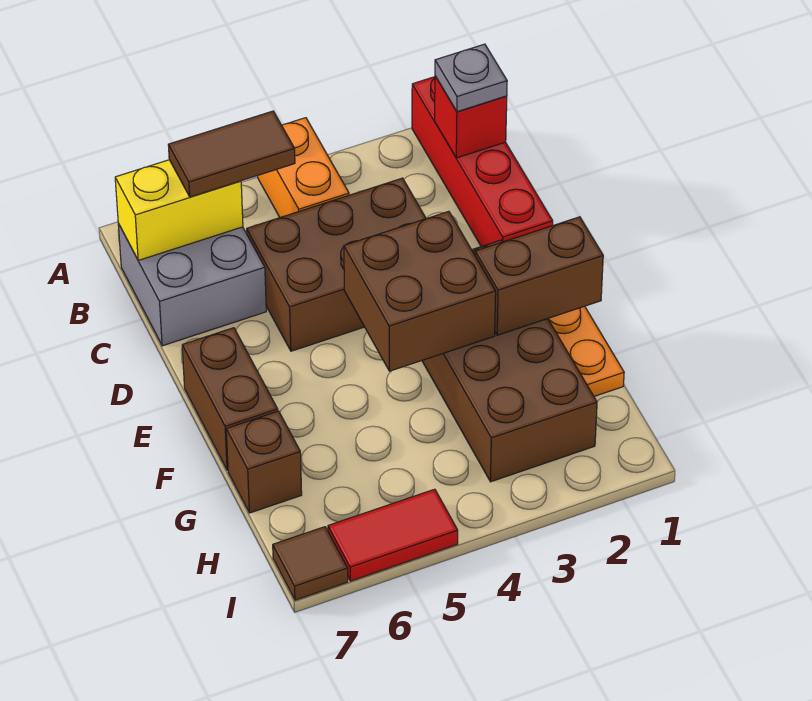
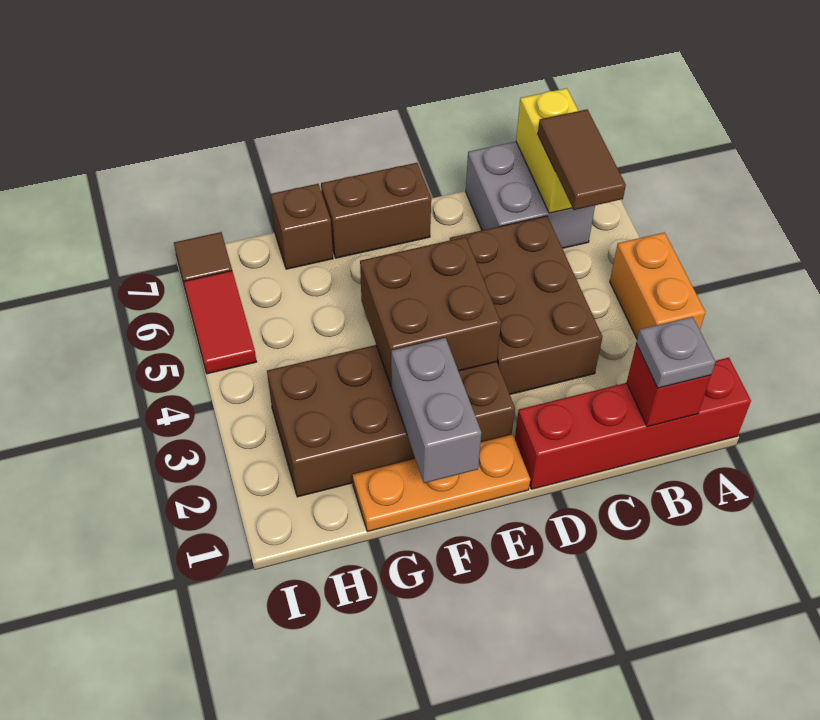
orange brick A4:B4 level 1 -> orange brick A3:A4 level 1
brown brick F1:F2 level 2 -> grey brick F1:F2 level 2

